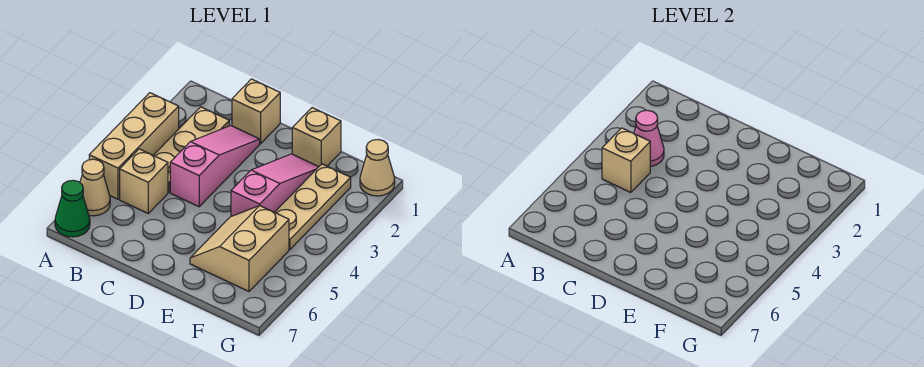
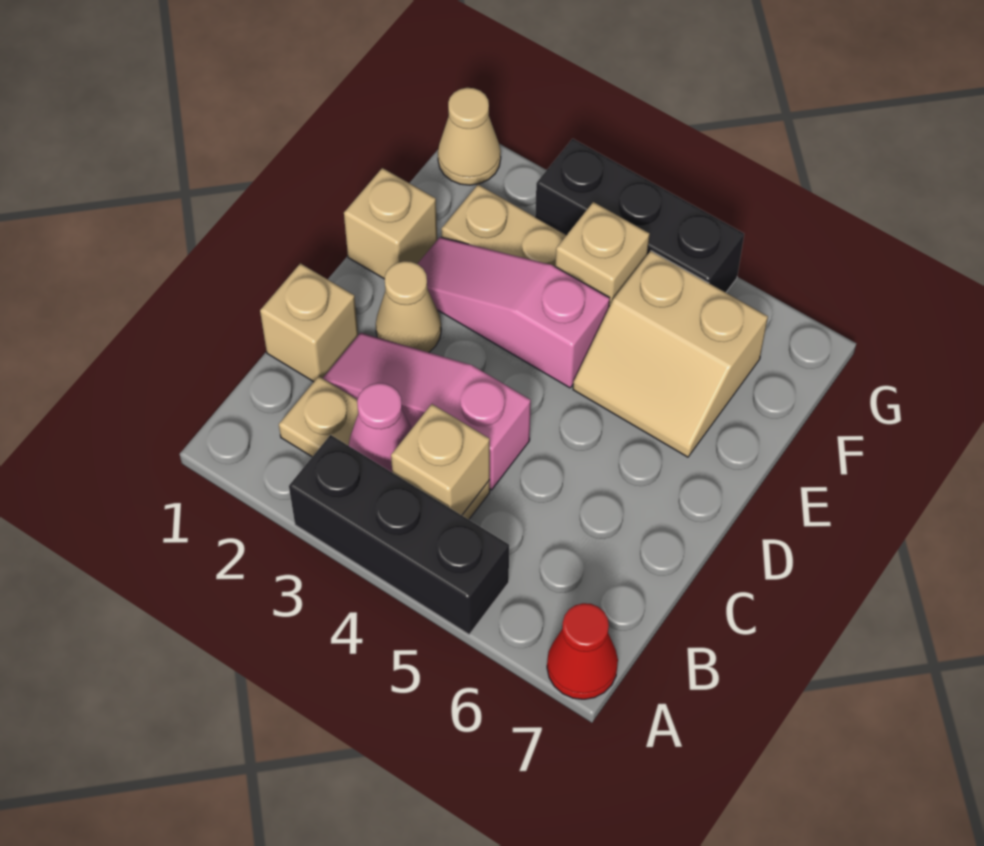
tan brick A3:A5 level 1 -> black brick A3:A5 level 1
tan cone A6 level 1 -> tan cone D2 level 1
green cone A7 level 1 -> red cone A7 level 1
tan brick B5 level 1 -> tan brick F4 level 2
none -> black brick G3:G5 level 1

